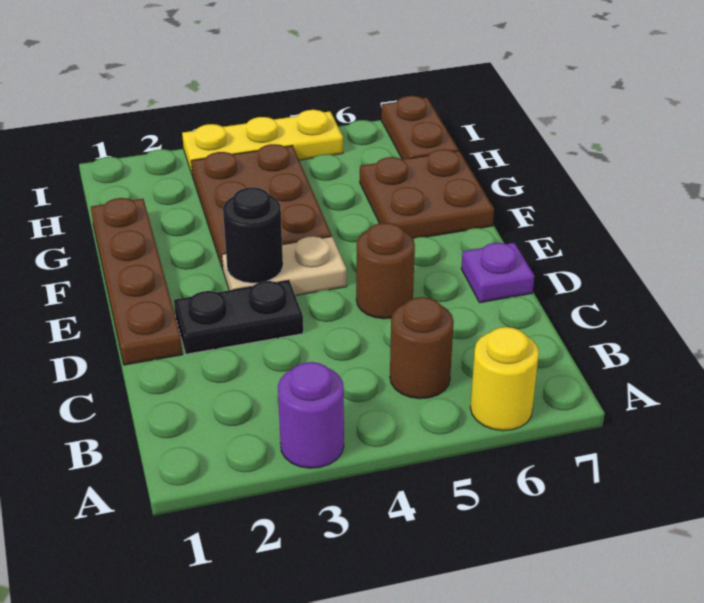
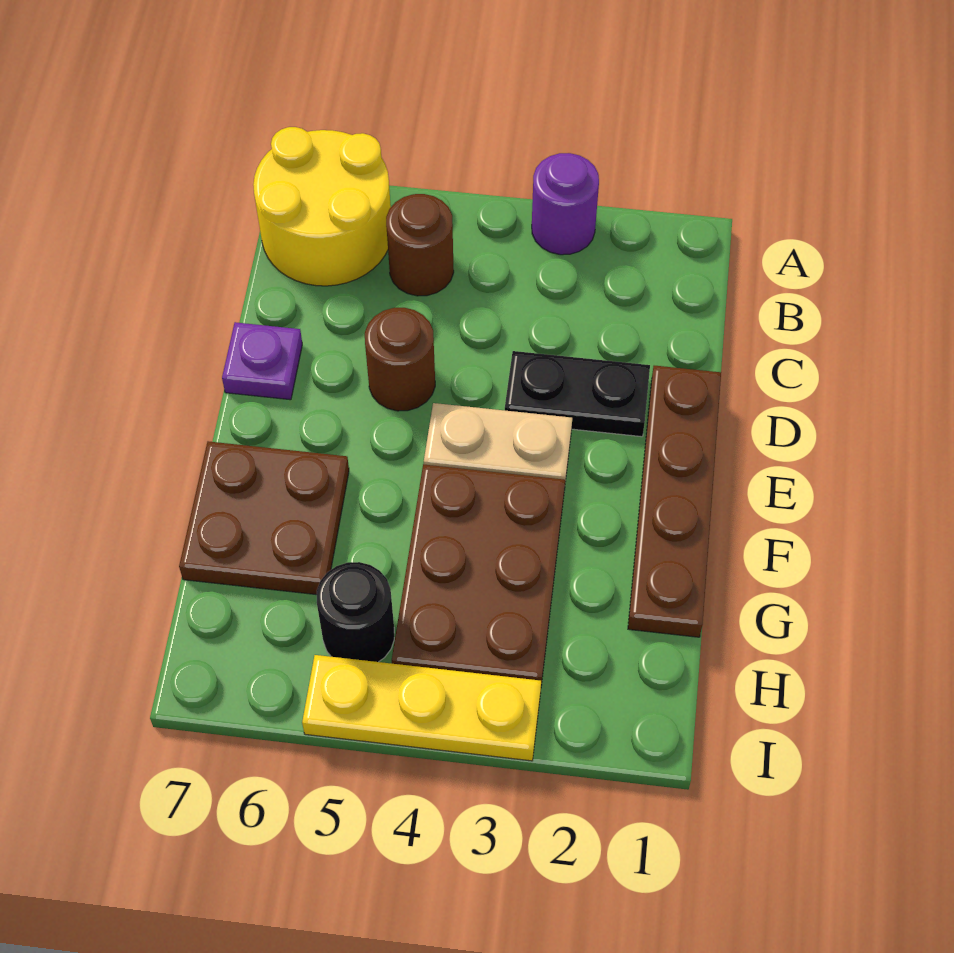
yellow round brick A6 level 1 -> yellow round brick A6:B7 level 1
black round brick E3 level 2 -> black round brick H5 level 1
brown plate H7:I7 level 1 -> none

